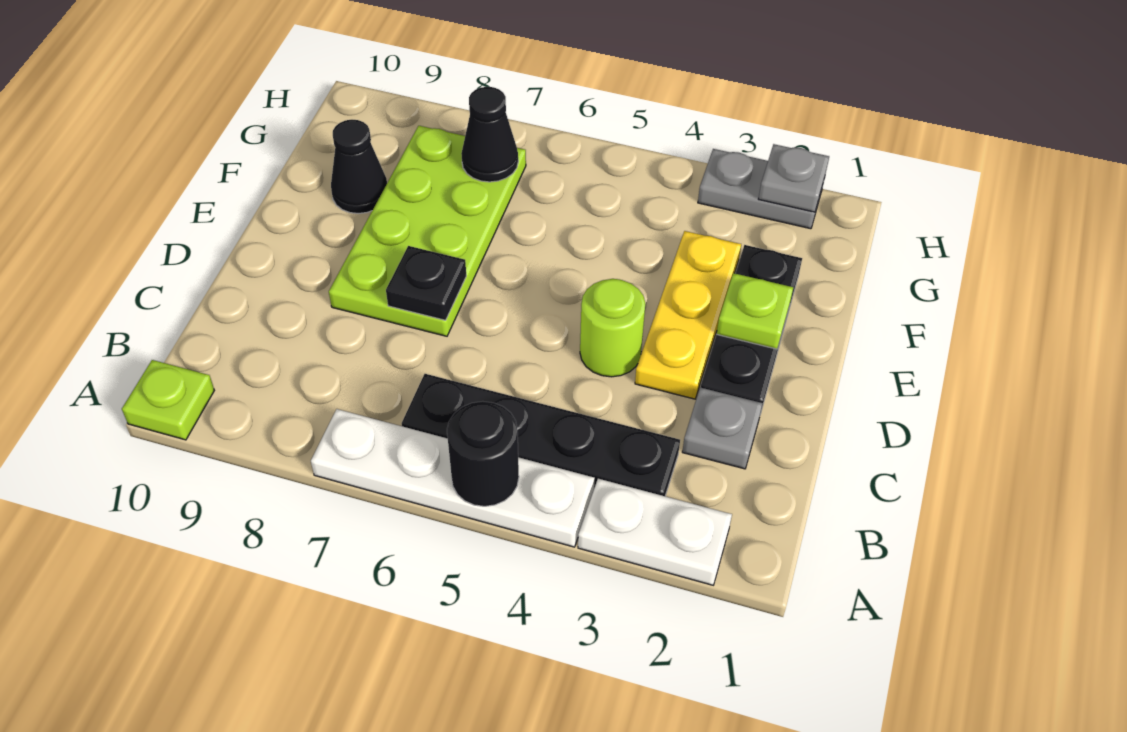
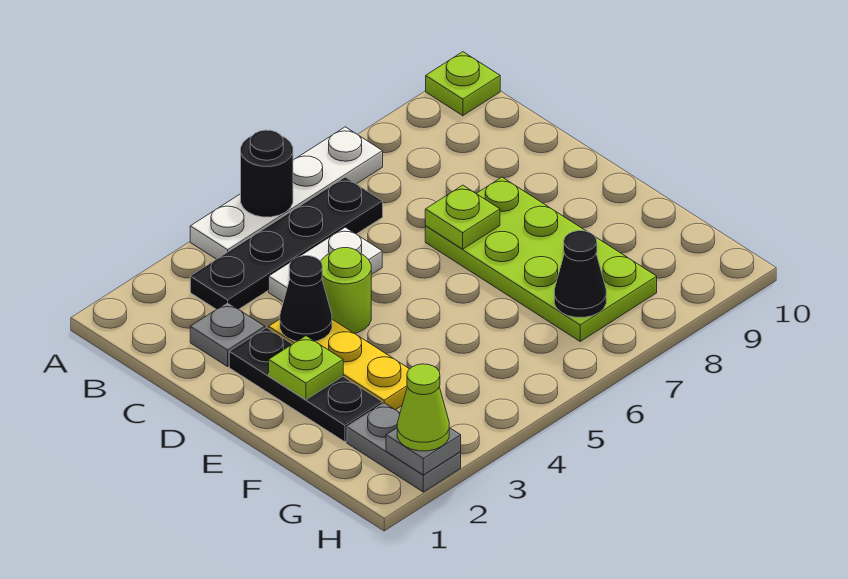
white plate A2:A3 level 1 -> white plate C4:C5 level 1
black plate D7 level 2 -> lime plate D7 level 2
black cone F9 level 1 -> black cone D3 level 2
grey plate H2:H3 level 1 -> grey plate G2:H2 level 1
none -> lime cone H2 level 3

